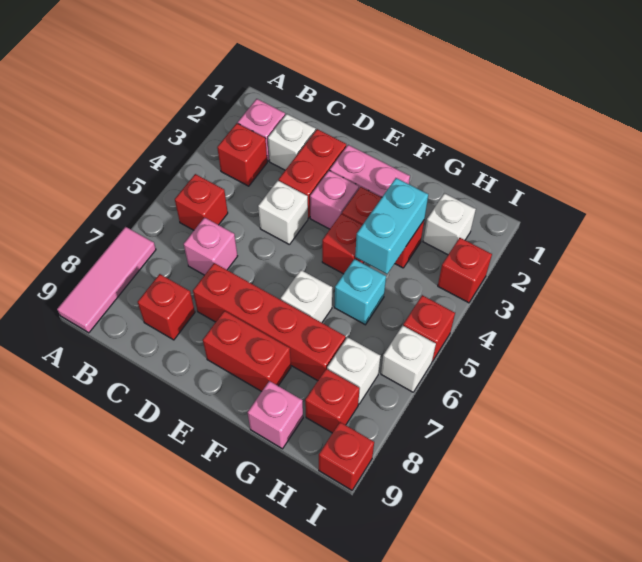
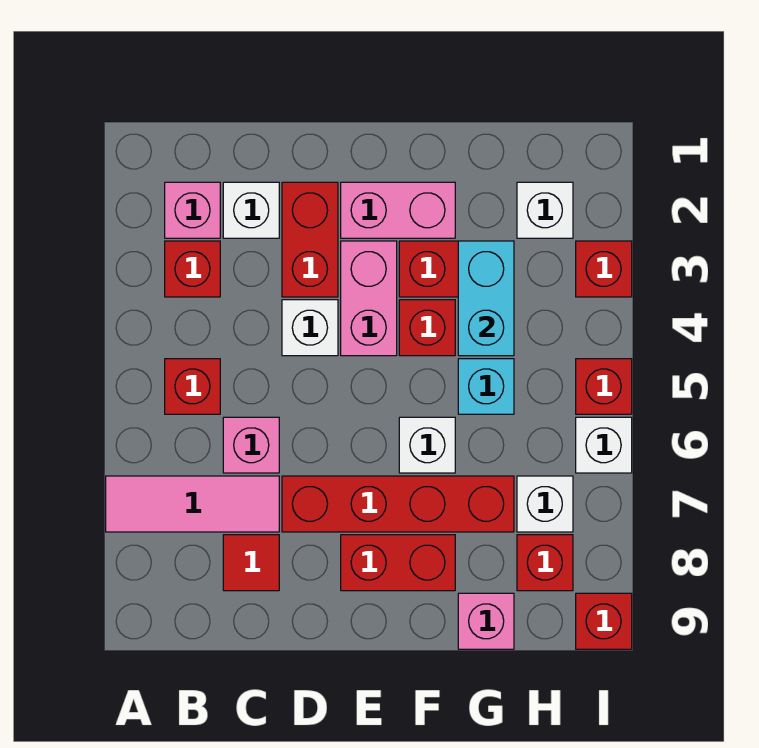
pink tile A7:A9 level 1 -> pink tile A7:C7 level 1
red brick C8 level 1 -> red tile C8 level 1
pink brick E3 level 1 -> pink brick E3:E4 level 1

